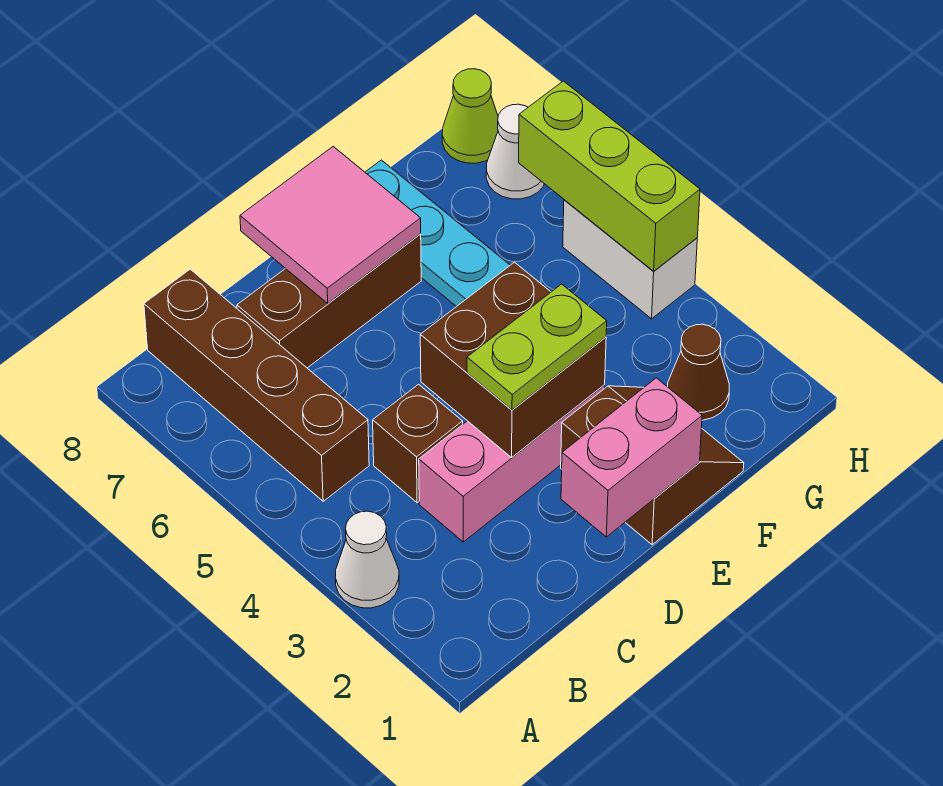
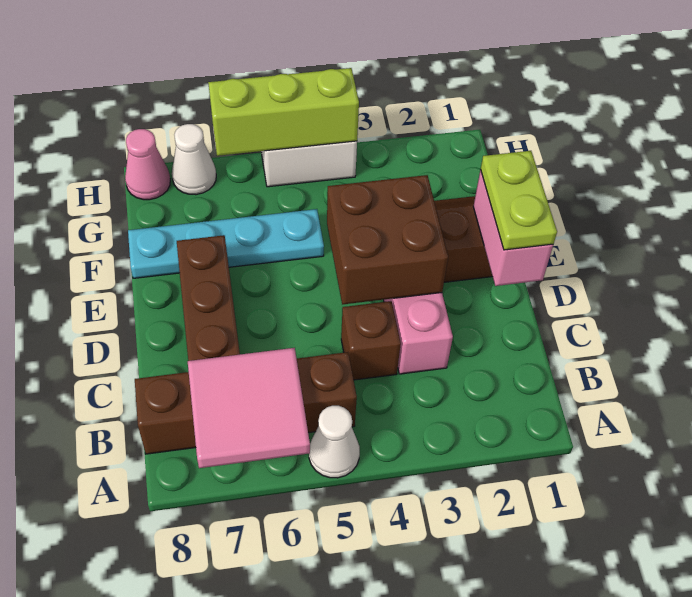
white cone A3 level 1 -> white cone A5 level 1
lime plate D3:E3 level 3 -> lime plate D1:E1 level 3
pink tile D7:E8 level 2 -> pink tile A6:B7 level 2
brown cone G2 level 1 -> none
lime cone H8 level 1 -> pink cone H8 level 1

